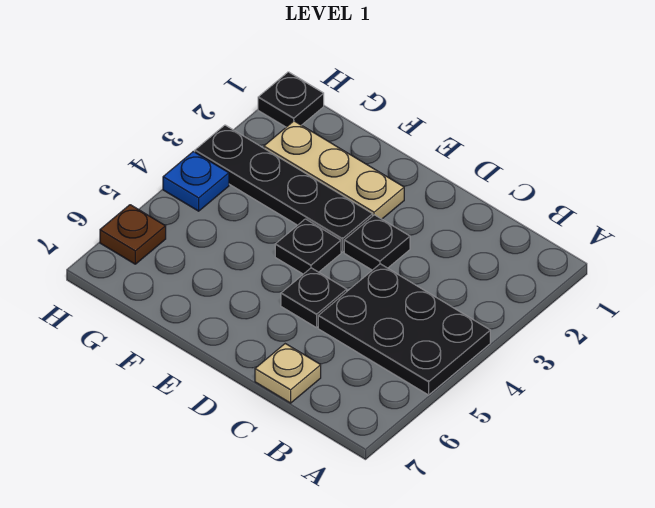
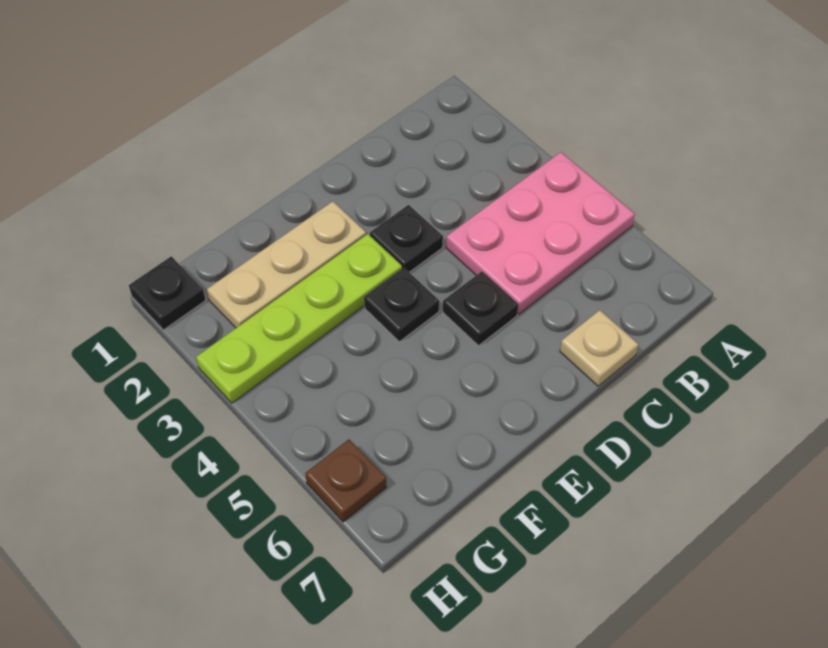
black plate A4:C5 level 1 -> pink plate A4:C5 level 1
black plate E3:H3 level 1 -> lime plate E3:H3 level 1
blue plate H4 level 1 -> none

